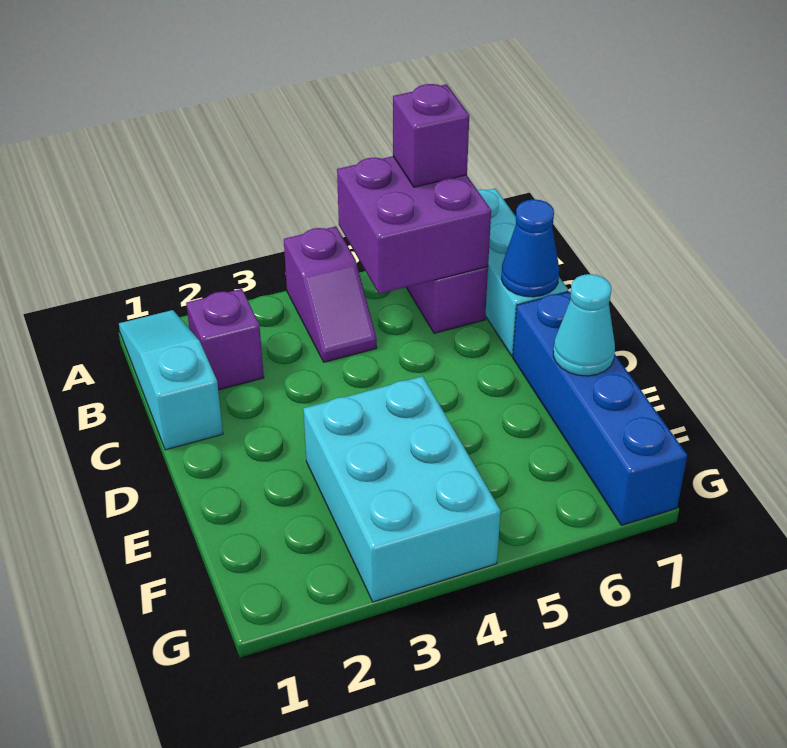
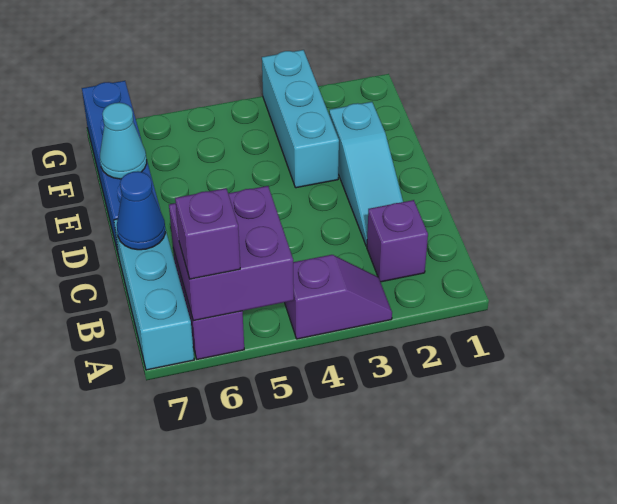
cyan slope A1:C1 level 1 top C -> cyan slope C2:E2 level 1 top E
purple slope A4:B4 level 1 top A -> purple slope A3:A4 level 1 top 4
cyan brick E3:G4 level 1 -> cyan brick E3:G3 level 1

